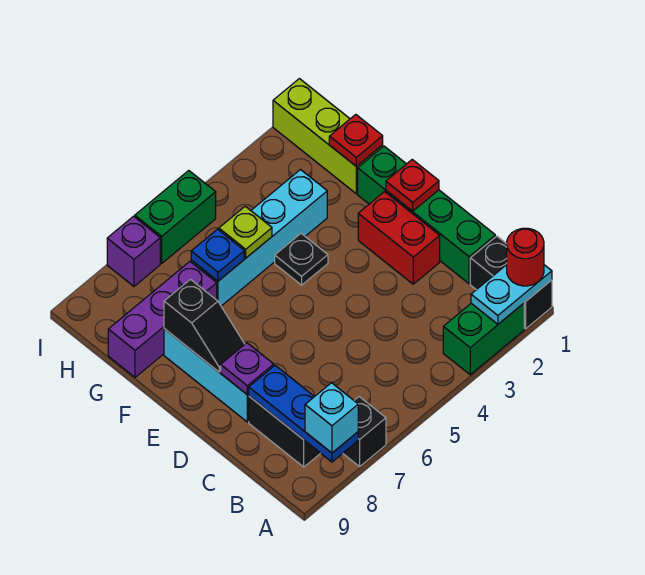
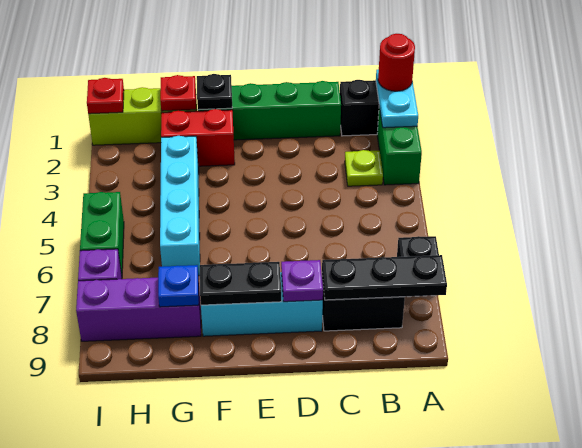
blue plate A8:C8 level 2 -> black plate A8:C8 level 2
cyan brick A8 level 3 -> none
red brick D2:E2 level 1 -> red brick F2:G2 level 1
red plate E1 level 2 -> red plate I1 level 2
black slope E8:F8 level 2 top F -> black plate E8:F8 level 2
black plate F4 level 1 -> black plate F1 level 2
lime plate G5 level 2 -> lime plate B3 level 1
blue plate G6 level 2 -> blue plate G8 level 2
purple brick G7:G9 level 1 -> purple brick G8:I8 level 1

